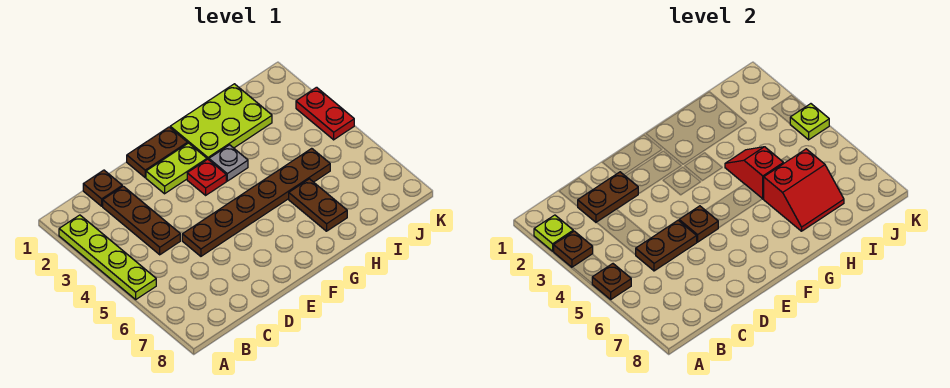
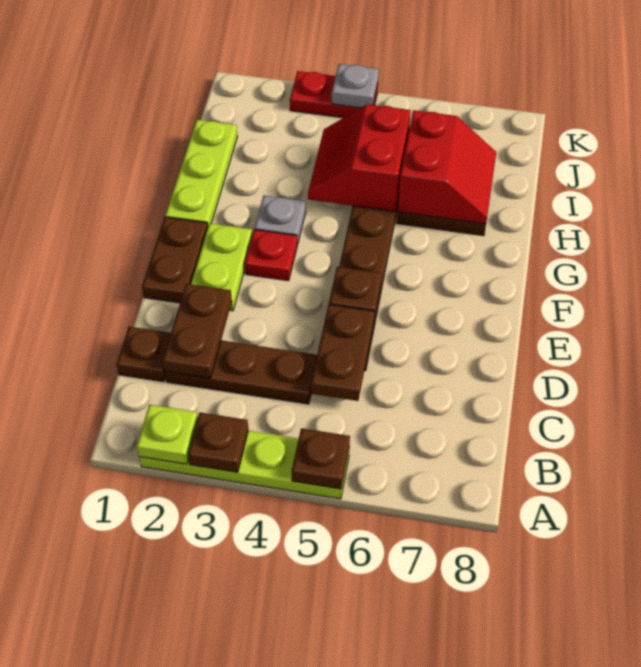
lime plate G1:I2 level 1 -> lime plate G1:I1 level 1
red slope H4:H5 level 2 top 5 -> red slope H4:I5 level 2 top 5
lime plate K4 level 2 -> grey plate K4 level 2

